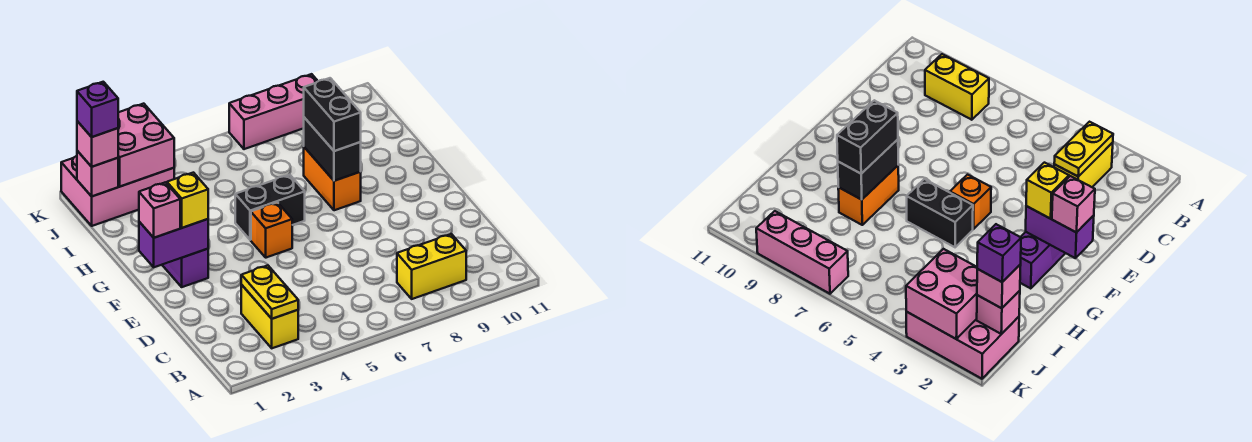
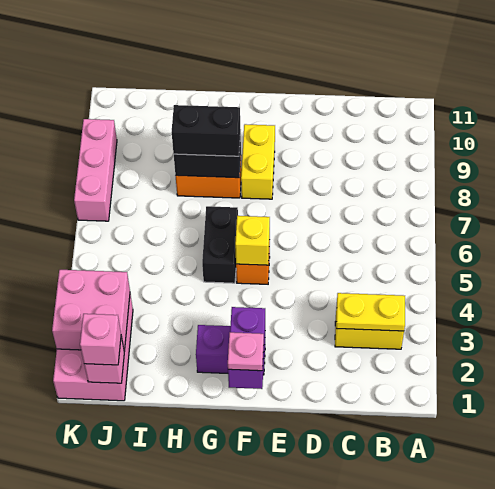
yellow brick B8:B9 level 1 -> yellow brick F8:F9 level 1
pink brick F1 level 3 -> pink plate F1 level 3
yellow brick F2 level 3 -> yellow brick F5 level 2
purple brick J1 level 4 -> none

